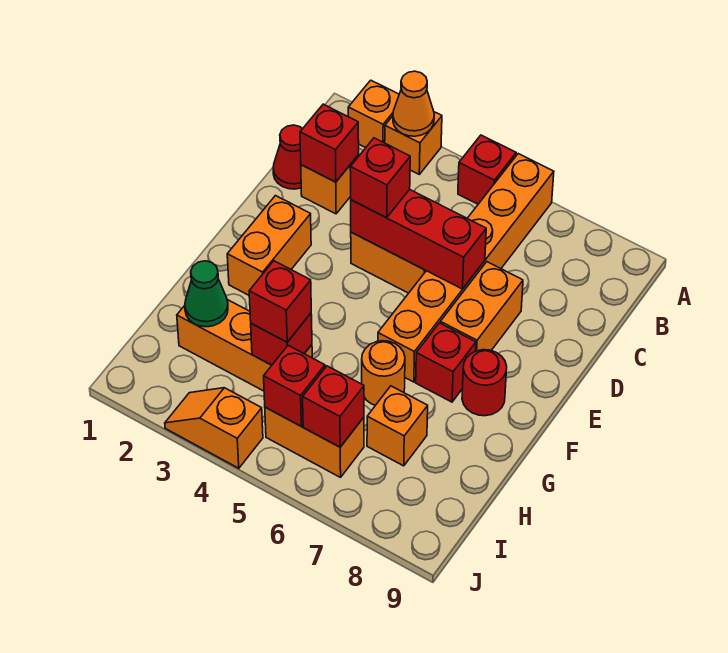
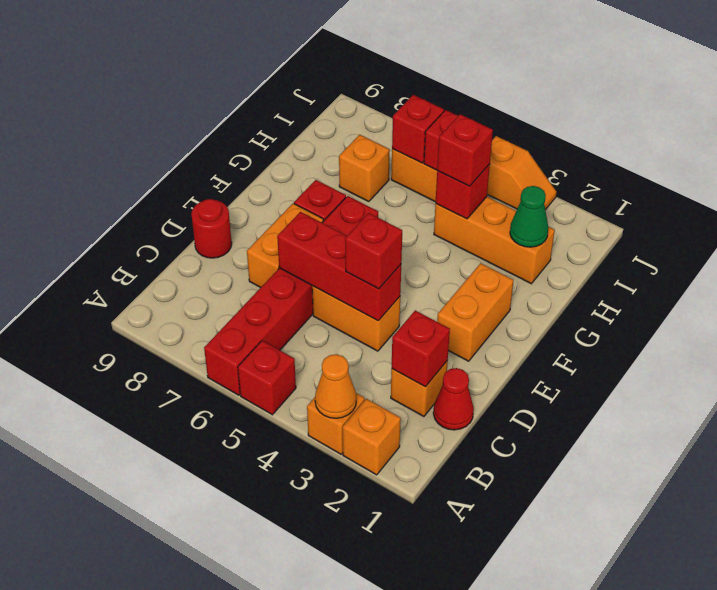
orange brick A6:F6 level 1 -> red brick A6:F6 level 1
red round brick F8 level 1 -> red round brick D9 level 1
orange round brick G6 level 1 -> none

